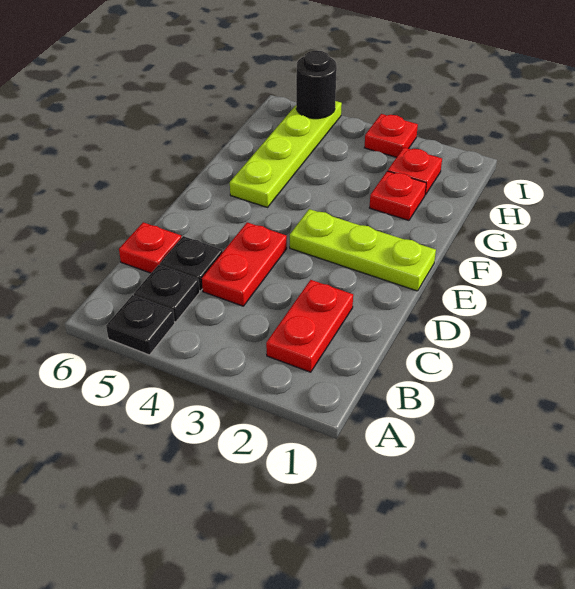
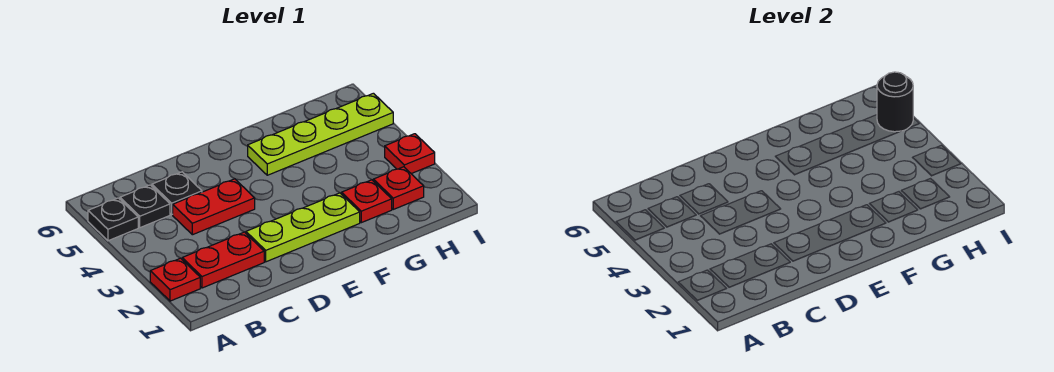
red plate C6 level 1 -> red plate A2 level 1
lime plate E1:E3 level 1 -> lime plate D2:F2 level 1

